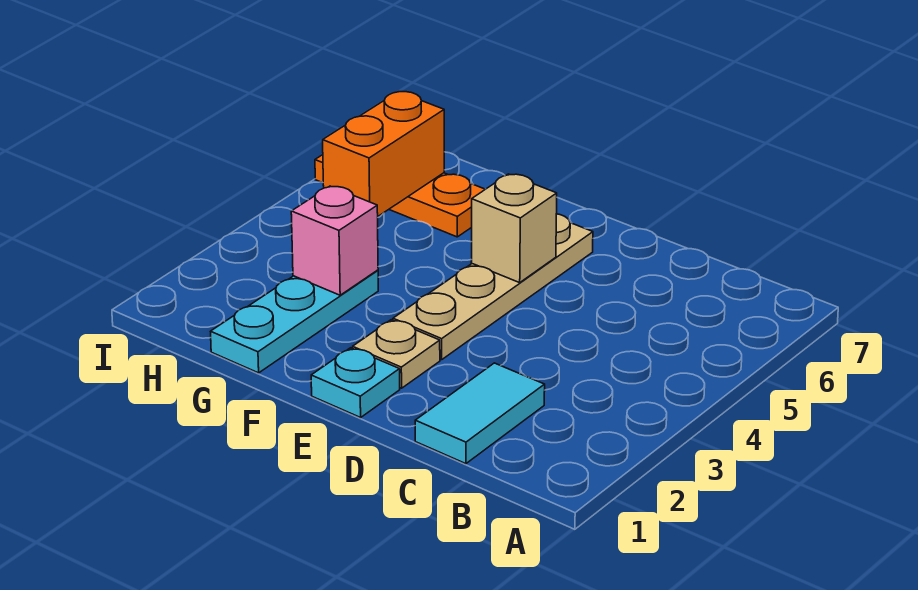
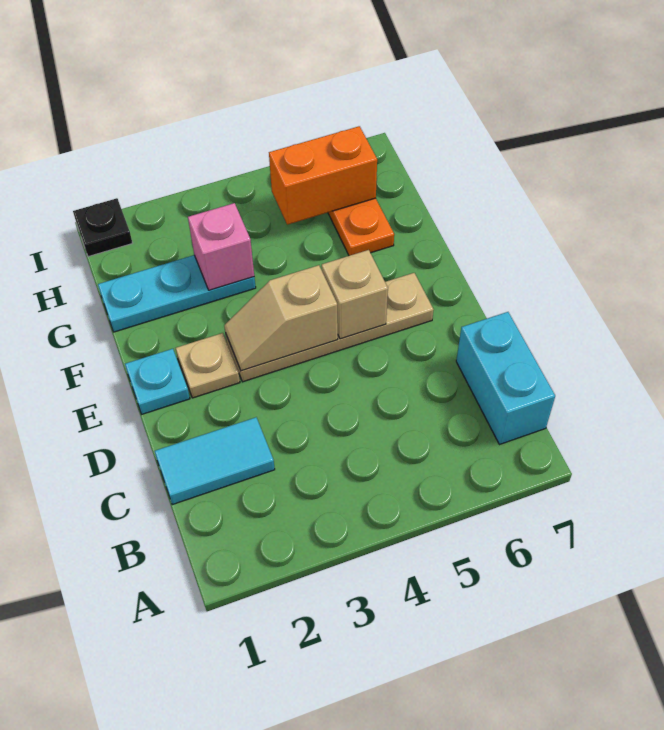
none -> cyan brick B7:C7 level 1
none -> tan slope E3:E4 level 2 top 4
none -> black plate I1 level 1

